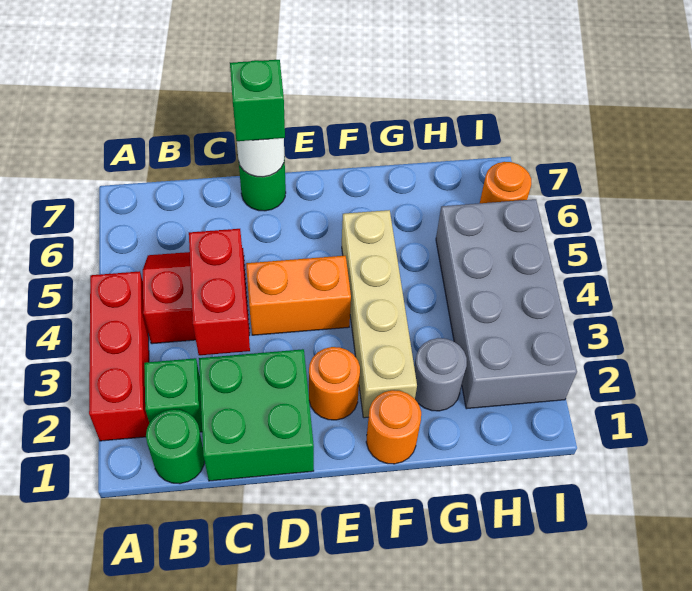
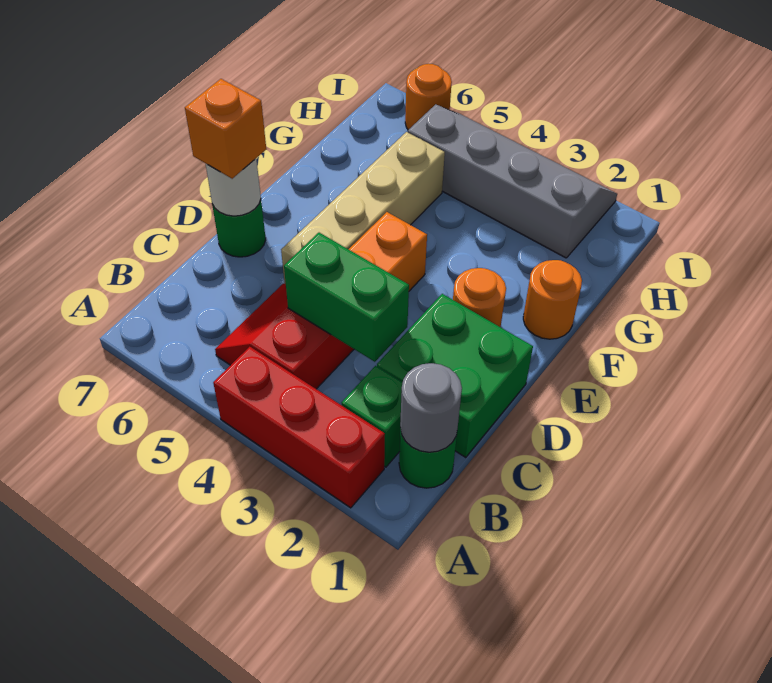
red brick C3:C4 level 2 -> green brick C3:C4 level 2
green brick D7 level 3 -> orange brick D7 level 3
tan brick F2:F5 level 1 -> tan brick D5:G5 level 1
grey round brick G2 level 1 -> grey round brick B1 level 2
grey brick H2:I5 level 1 -> grey slope H2:I5 level 1 top H

